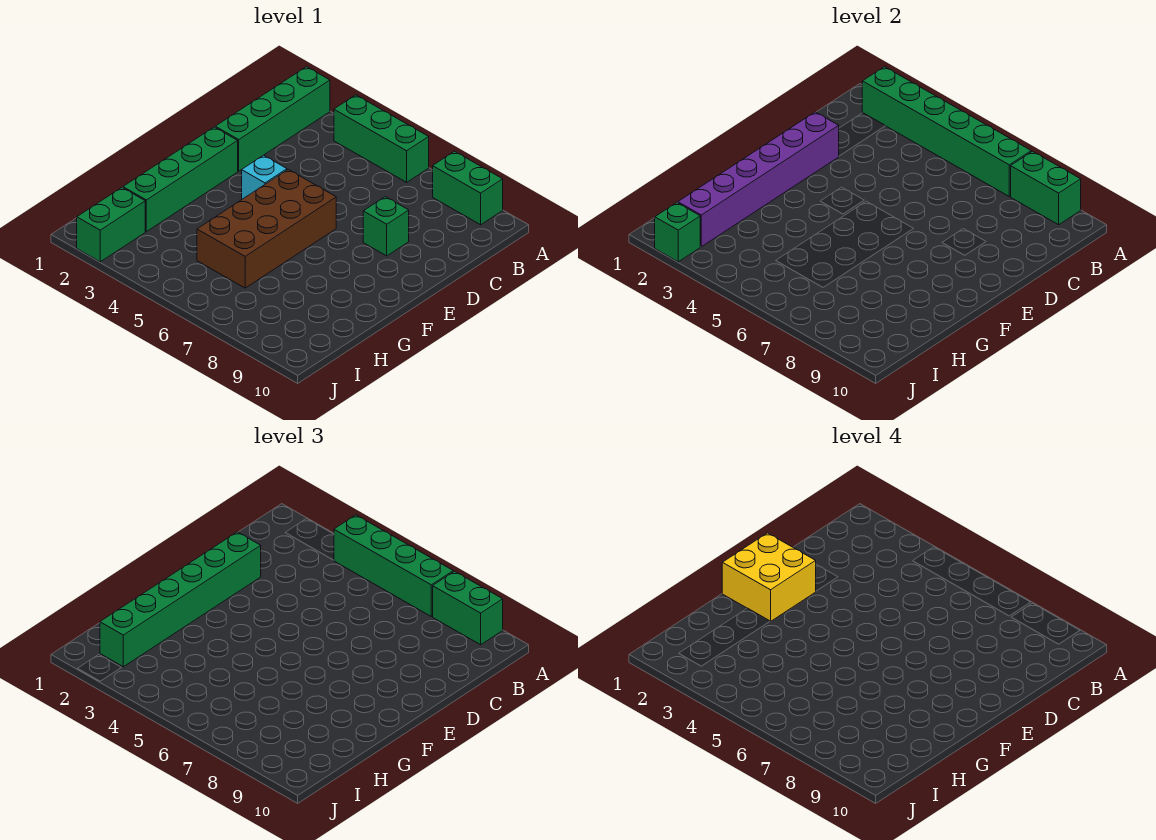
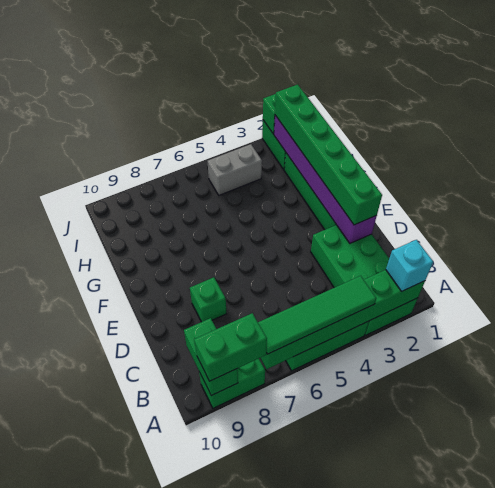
green brick A2:D2 level 1 -> green brick A2:D3 level 1
green brick A4:A7 level 3 -> green tile A4:A7 level 3
green brick A8:A9 level 2 -> green brick A9:B9 level 2
yellow brick E1:F2 level 4 -> none
cyan brick E4 level 1 -> cyan brick A2 level 3
brown brick E5:H6 level 1 -> none
none -> grey brick I4:I5 level 1

